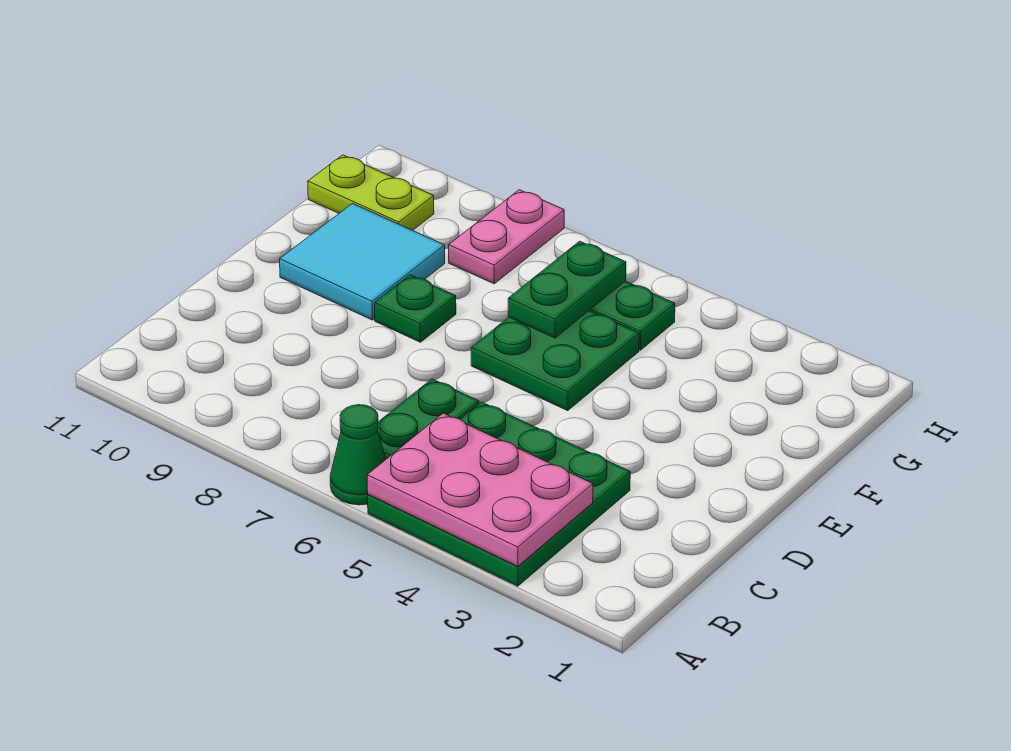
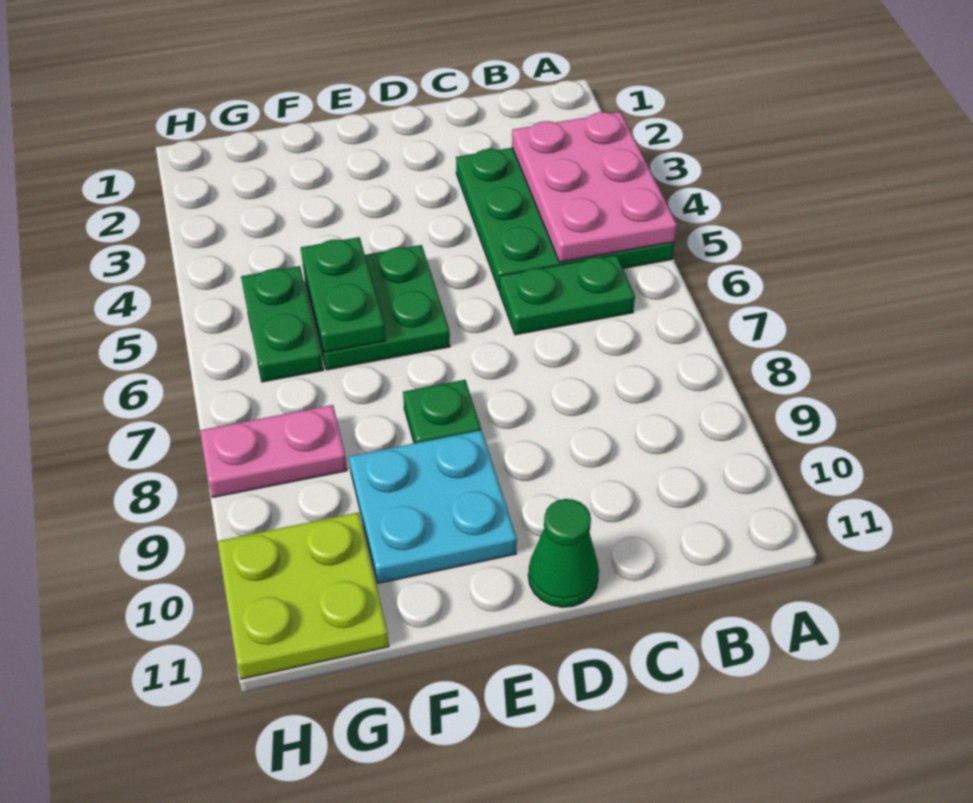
green cone A6 level 1 -> green cone D11 level 1
cyan tile E9:F10 level 1 -> cyan plate E9:F10 level 1
green plate F6:G6 level 2 -> green plate F5:F6 level 2
lime plate G10:G11 level 1 -> lime plate G10:H11 level 1

